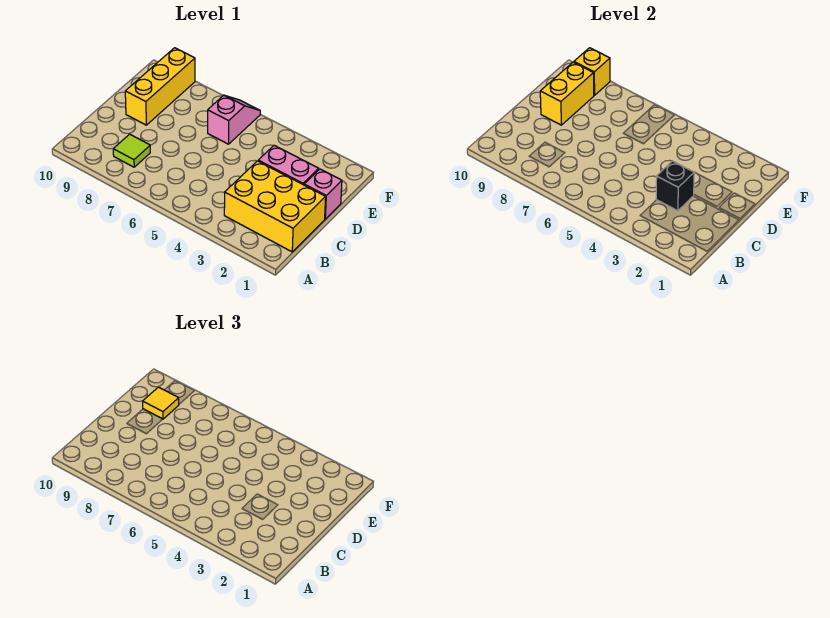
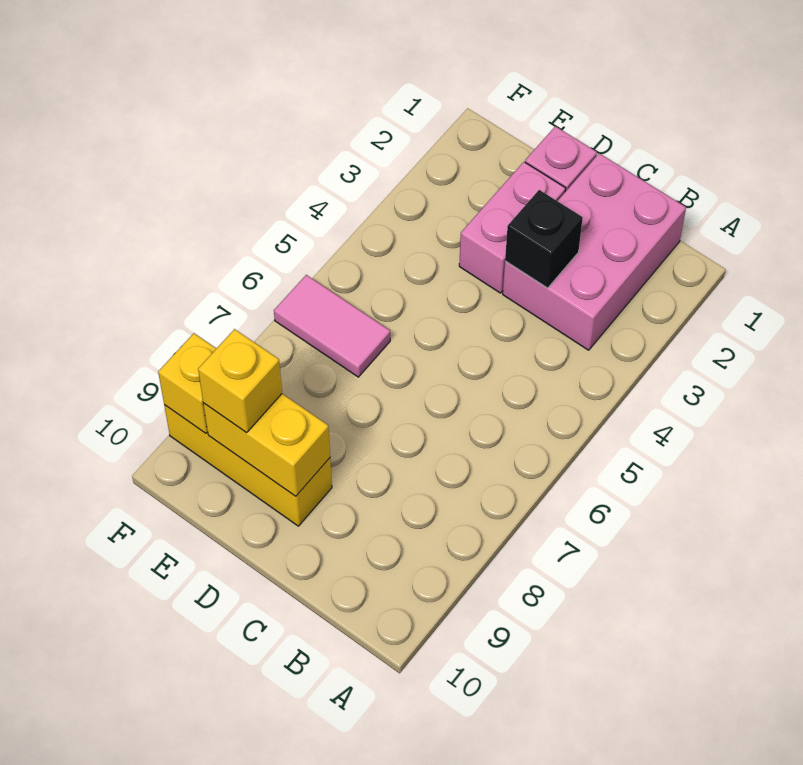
yellow brick B1:C3 level 1 -> pink brick B1:C3 level 1
lime tile B8 level 1 -> none
pink slope E6:F6 level 1 top E -> pink tile E6:F6 level 1
yellow tile E9 level 3 -> yellow brick E9 level 3

